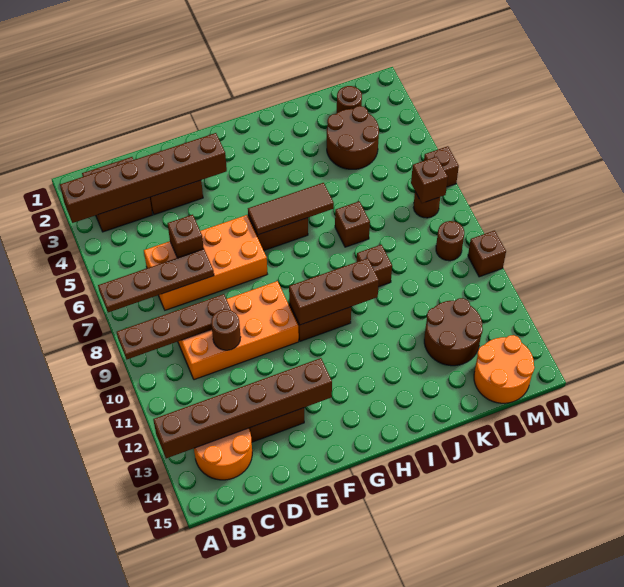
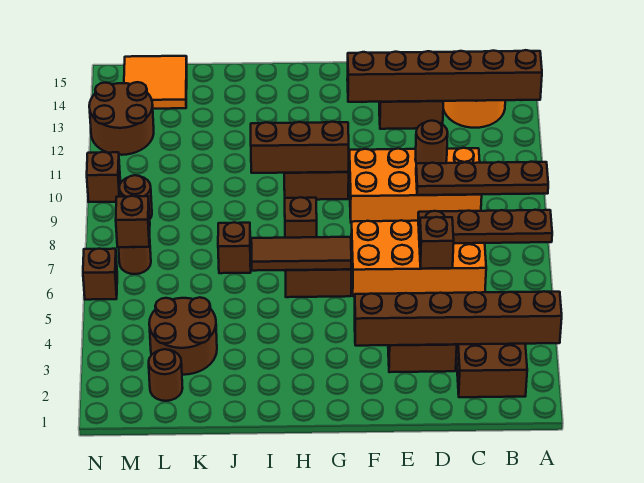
brown brick J9 level 1 -> brown brick H8 level 1
brown round brick K12:L13 level 1 -> brown round brick M12:N13 level 1
orange round brick L14:M15 level 1 -> orange tile L14:M15 level 1

